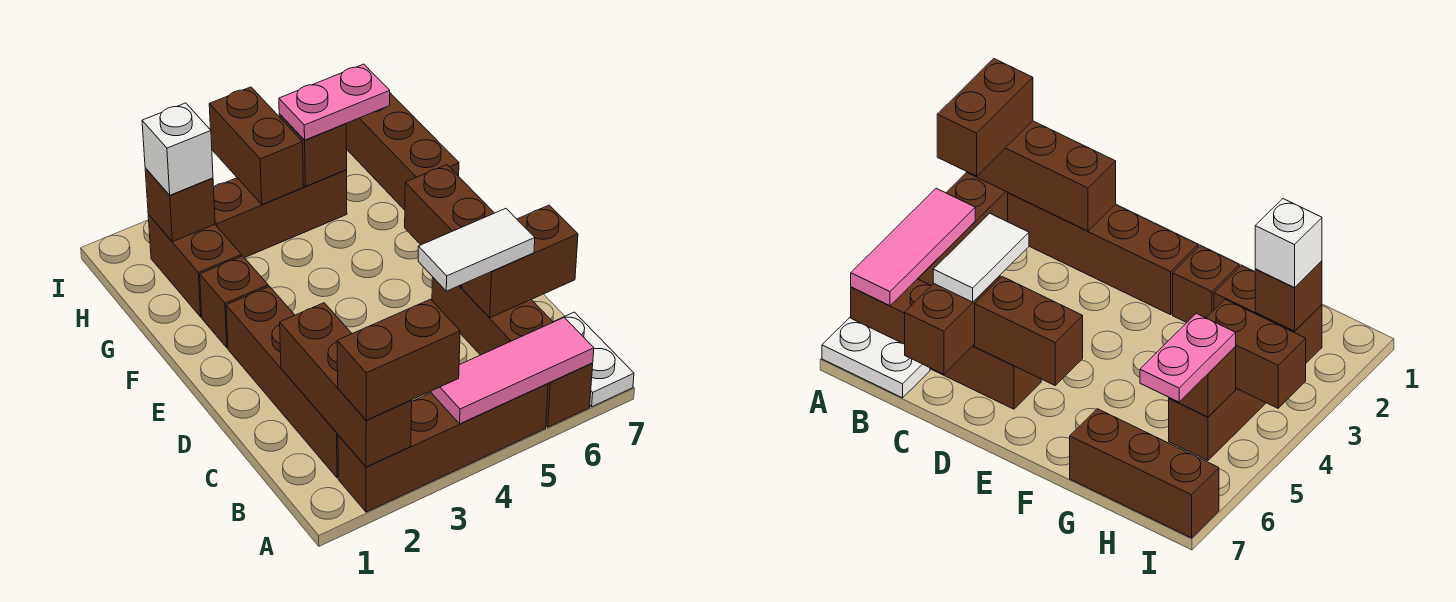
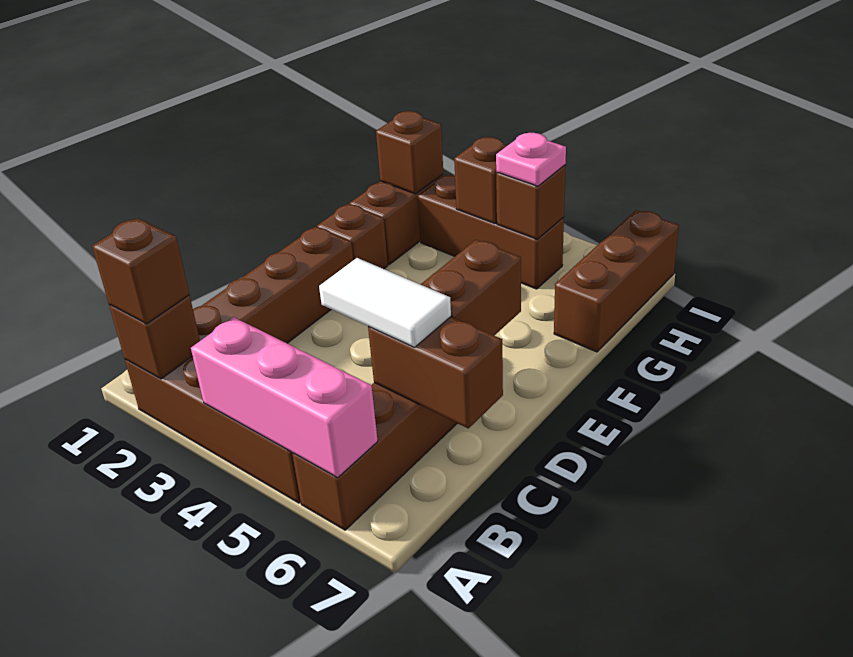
brown brick A2:C2 level 2 -> brown brick A2 level 2
brown brick A2:A3 level 3 -> brown brick A2 level 3
pink tile A4:A6 level 2 -> pink brick A4:A6 level 2
white plate A7:B7 level 1 -> none
white brick H2 level 3 -> none
brown brick H4:I4 level 2 -> brown brick H4 level 2
pink plate H5:H6 level 3 -> pink plate H5 level 3

